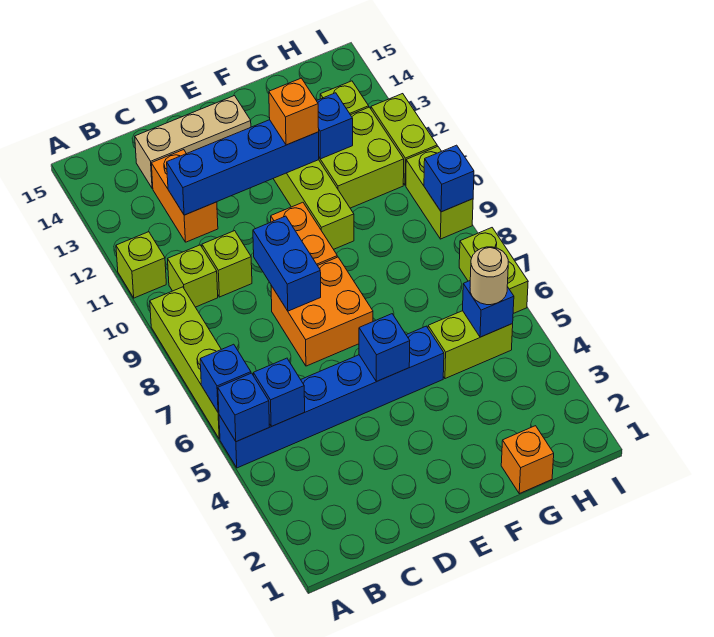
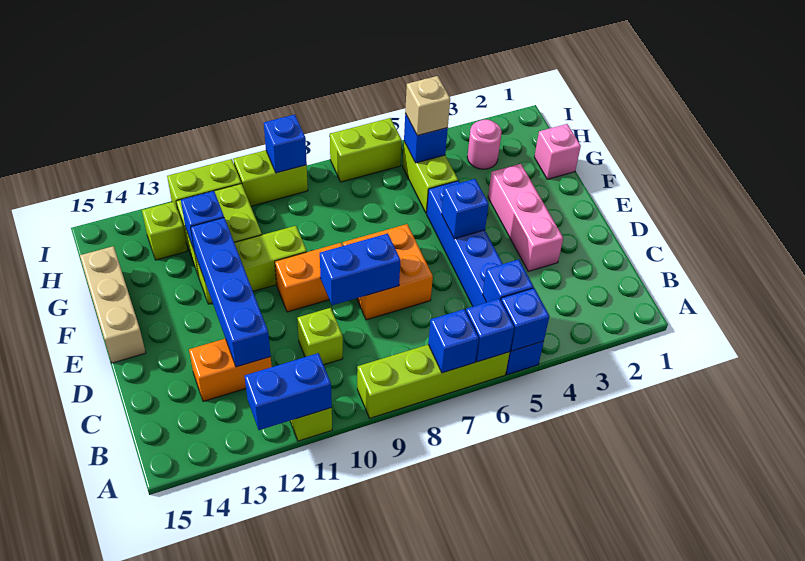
none -> blue brick A7 level 2
none -> blue brick A11:A12 level 2
lime brick B10 level 1 -> none
tan brick C14:E14 level 1 -> tan brick E15:G15 level 1
none -> pink brick D3:F3 level 1
orange brick F12 level 3 -> none
orange brick G1 level 1 -> pink brick G1 level 1
none -> pink round brick H3 level 1
tan round brick H5 level 3 -> tan brick H5 level 3

